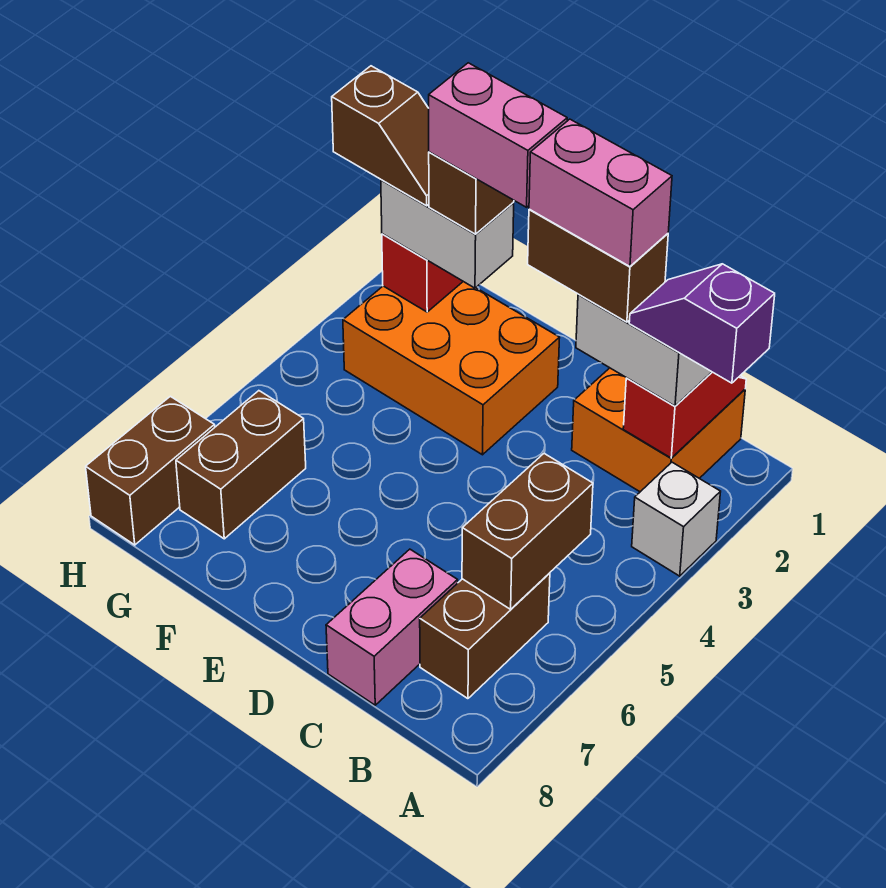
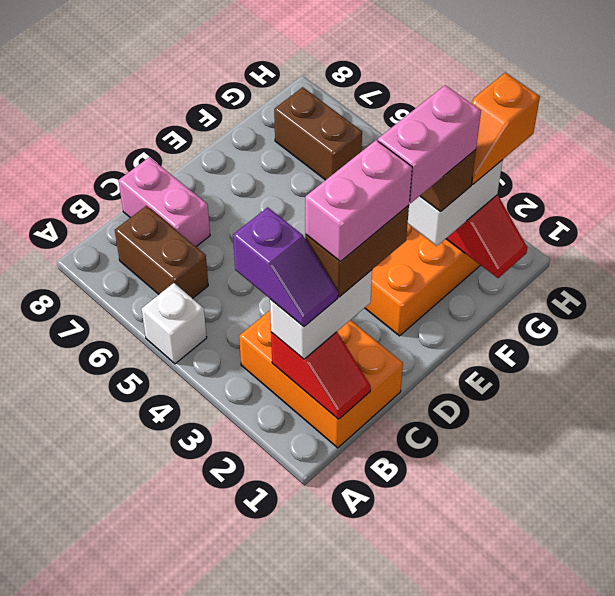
purple slope A2:B2 level 4 top A -> purple slope B2:B3 level 4 top 3
white brick A3 level 1 -> white brick A5 level 1
orange brick B1:C2 level 1 -> orange brick B1:C3 level 1
brown brick B5:B6 level 2 -> none
brown slope G2:H2 level 4 top H -> orange slope G2:H2 level 4 top H
brown brick H7:H8 level 1 -> none

